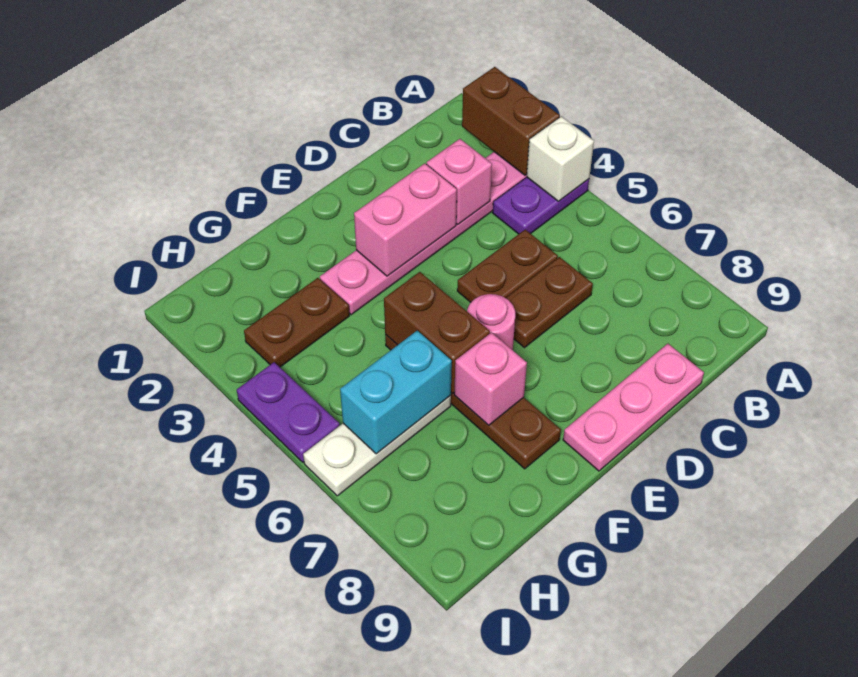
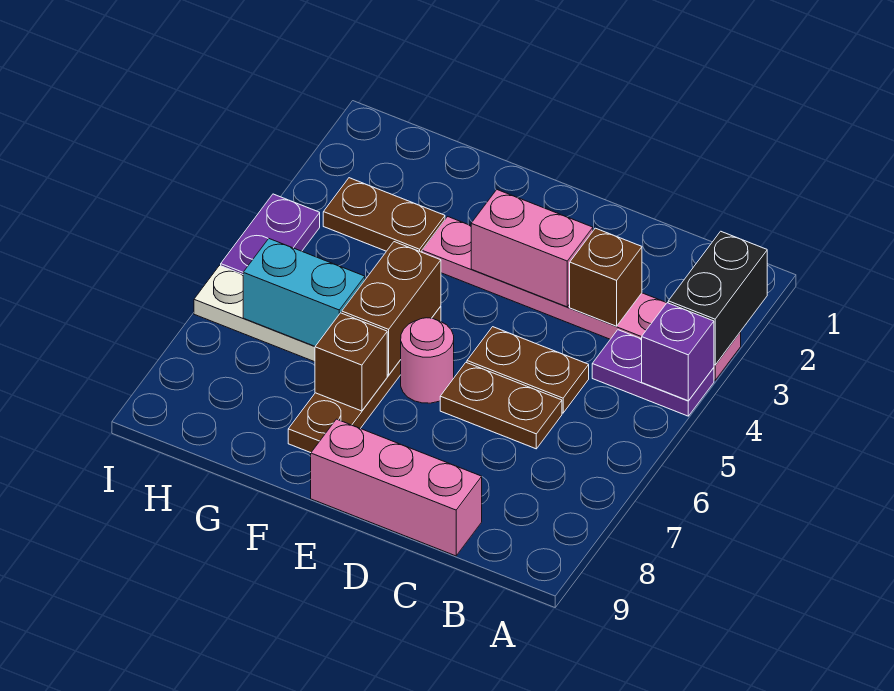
brown brick A2:A3 level 2 -> black brick A2:A3 level 2
white brick A4 level 2 -> purple brick A4 level 2
pink brick C3 level 2 -> brown brick C3 level 2
pink plate C9:E9 level 1 -> pink brick C9:E9 level 1
pink brick F7 level 2 -> brown brick F7 level 2

